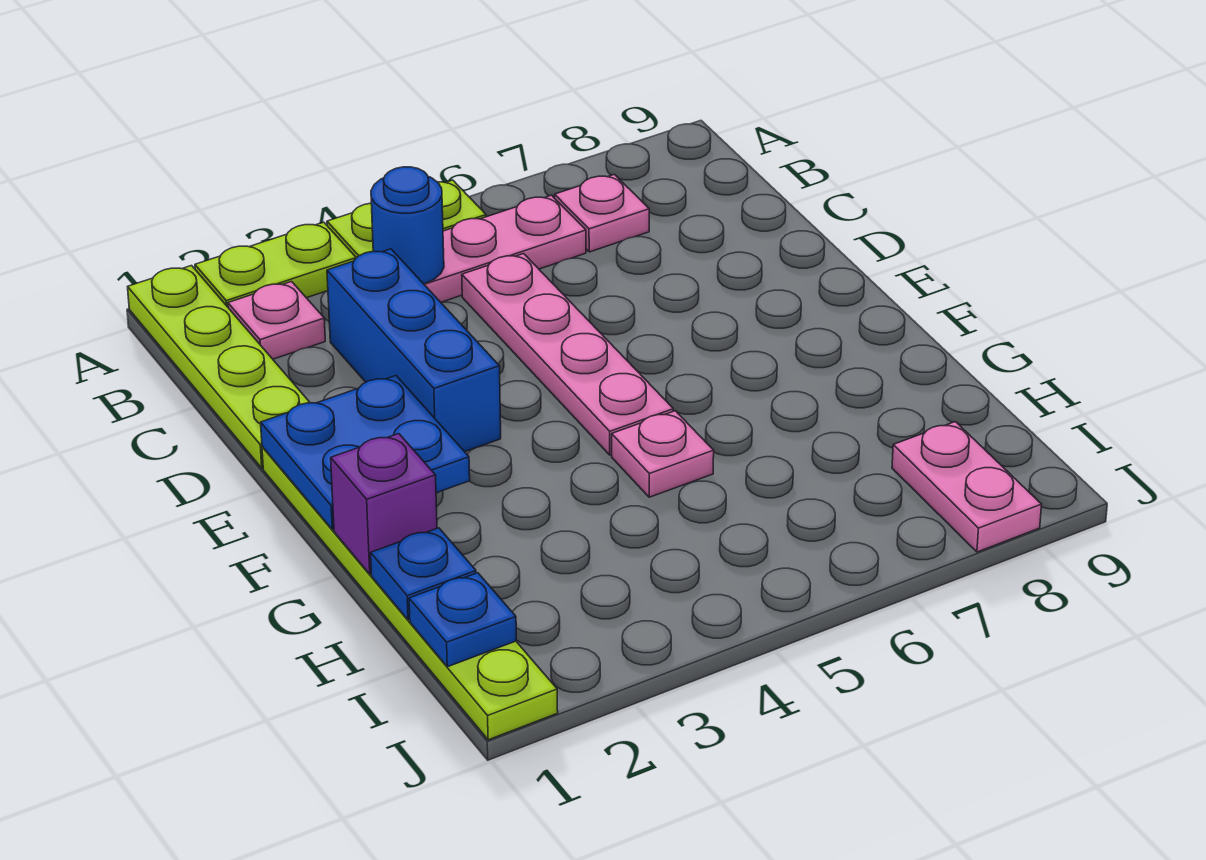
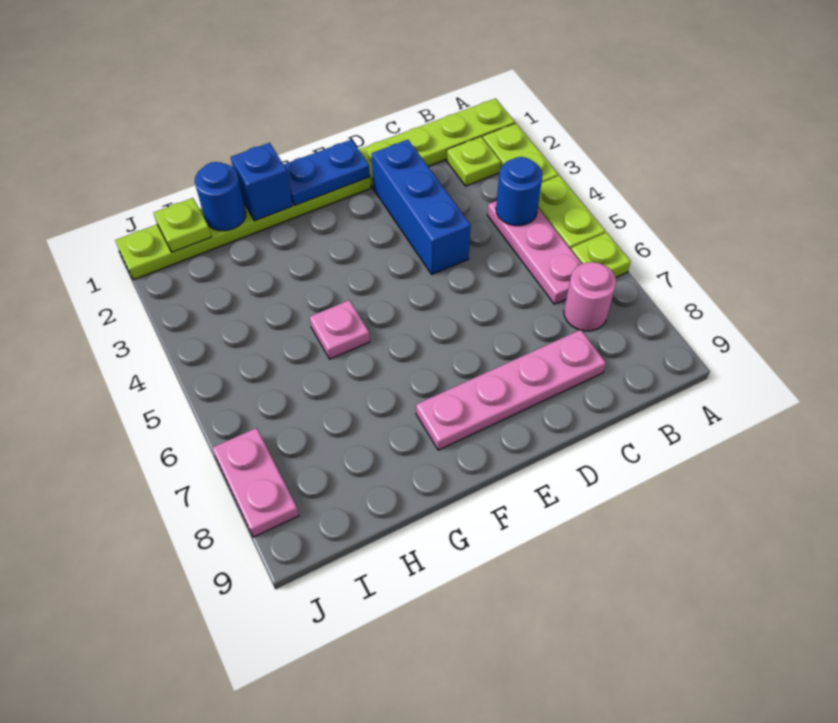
none -> lime plate A6 level 1
pink plate B2 level 1 -> lime plate B2 level 1
pink plate B7 level 1 -> pink round brick B7 level 1
blue brick C3:E3 level 1 -> blue brick D2:D4 level 1
pink plate C5:F5 level 1 -> pink plate C8:F8 level 1
blue plate E1:F2 level 2 -> blue plate E1:F1 level 2
purple brick G1 level 2 -> blue brick G1 level 2
blue plate H1 level 2 -> blue round brick H1 level 2
blue plate I1 level 2 -> lime plate I1 level 2
pink plate I8:J8 level 1 -> pink plate J7:J8 level 1

